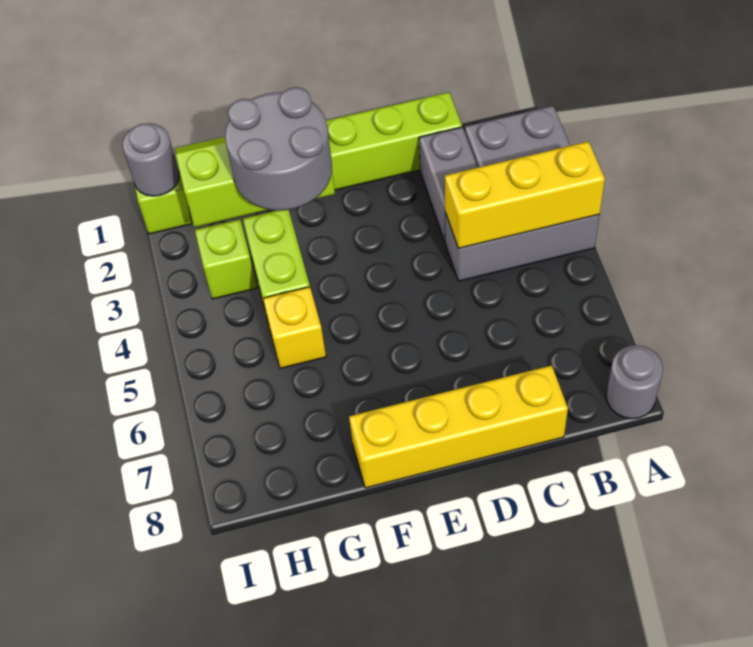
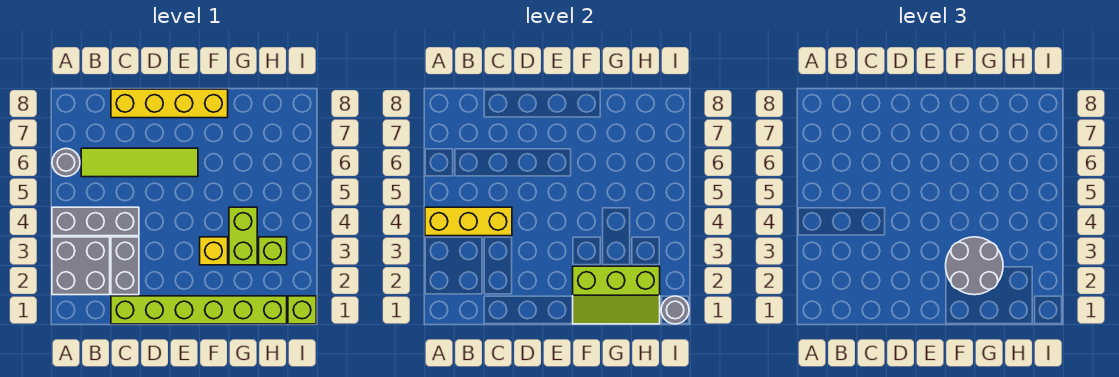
grey round brick A8 level 1 -> grey round brick A6 level 1
none -> lime tile B6:E6 level 1
yellow brick G5 level 1 -> yellow brick F3 level 1

